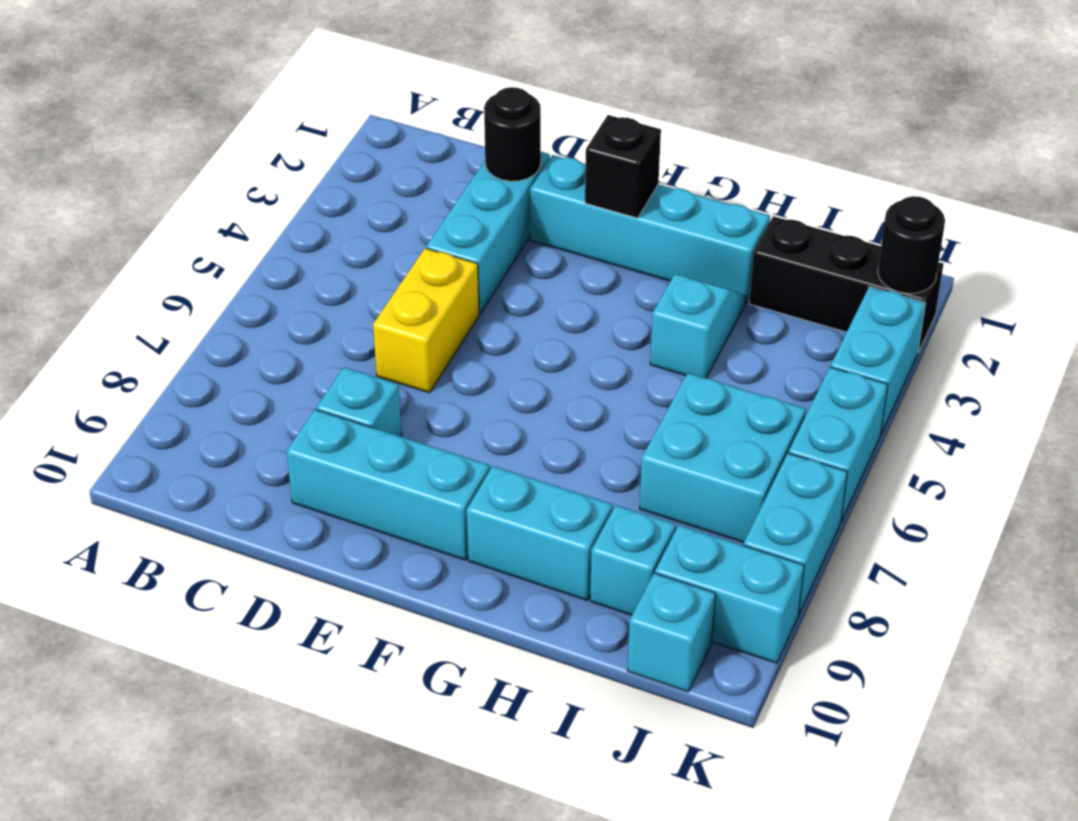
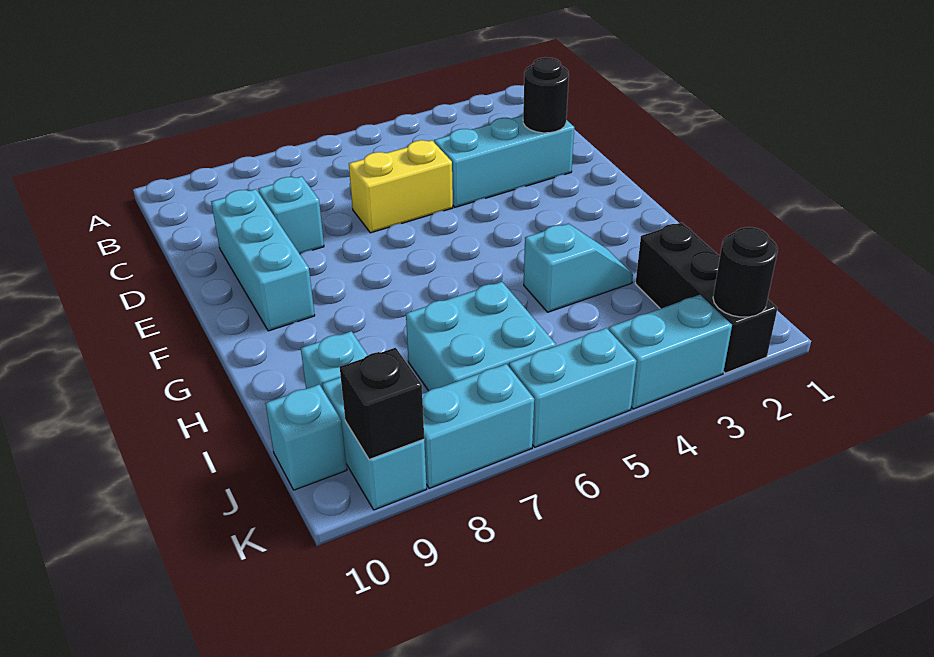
cyan brick E2:H2 level 1 -> none
black brick F2 level 2 -> black brick K9 level 2
cyan brick G9:H9 level 1 -> none

